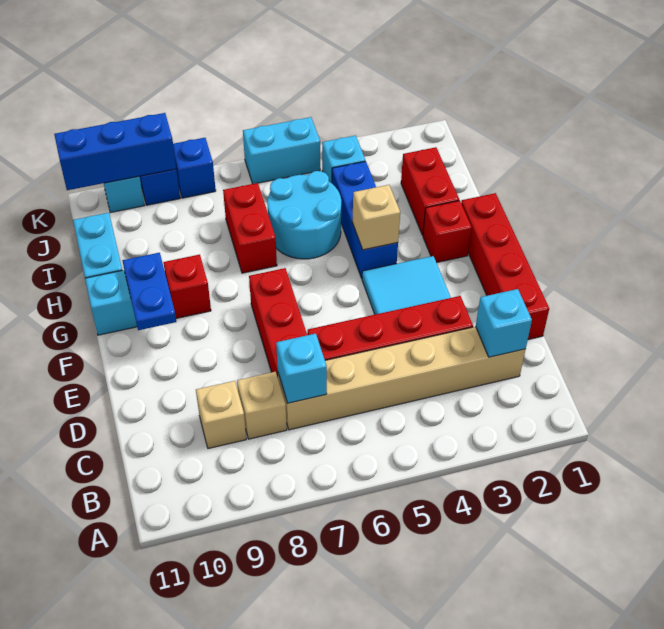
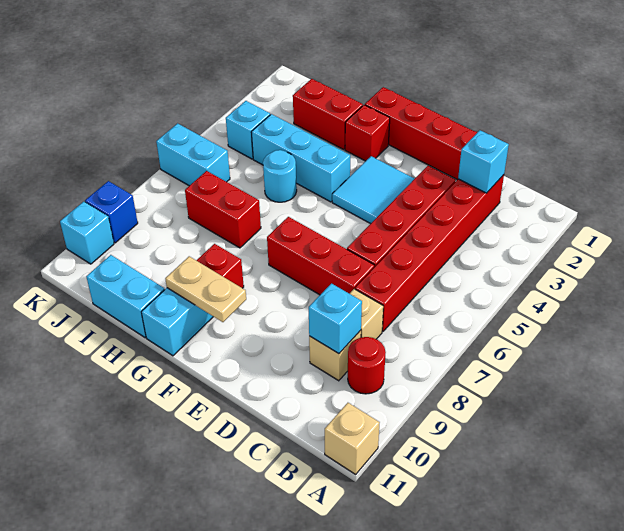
none -> red round brick B9 level 1
tan brick C2:C7 level 1 -> red brick C2:C7 level 1
cyan brick C7 level 2 -> cyan brick C9 level 2
blue plate F10:G10 level 2 -> tan plate F10:G10 level 2
blue brick G4:I4 level 1 -> cyan brick G4:I4 level 1
tan brick G4 level 2 -> tan brick A11 level 1
cyan round brick H5:I6 level 1 -> cyan round brick H5 level 1
cyan brick K5:K6 level 1 -> cyan brick J6:K6 level 1
blue brick K8 level 1 -> none
blue brick K9:K11 level 2 -> none

